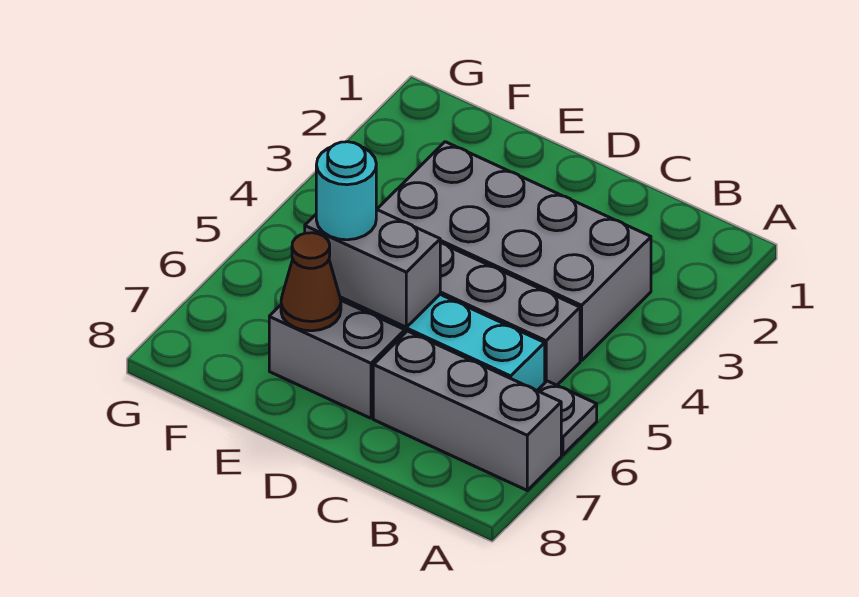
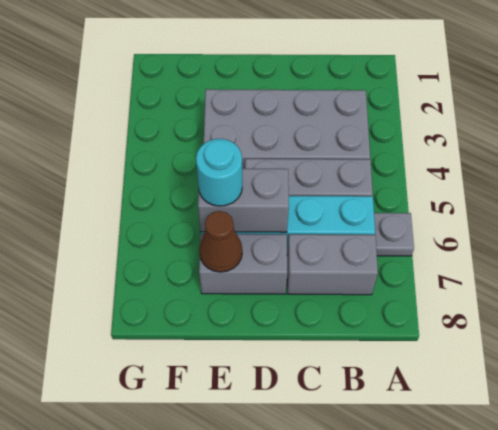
grey brick A7:C7 level 1 -> grey brick B7:C7 level 1

